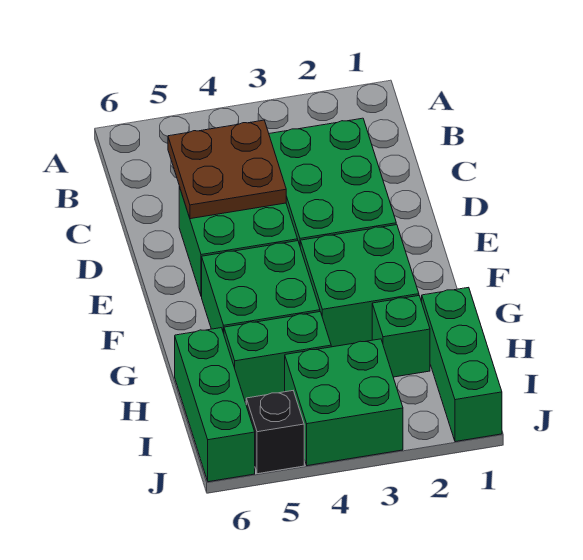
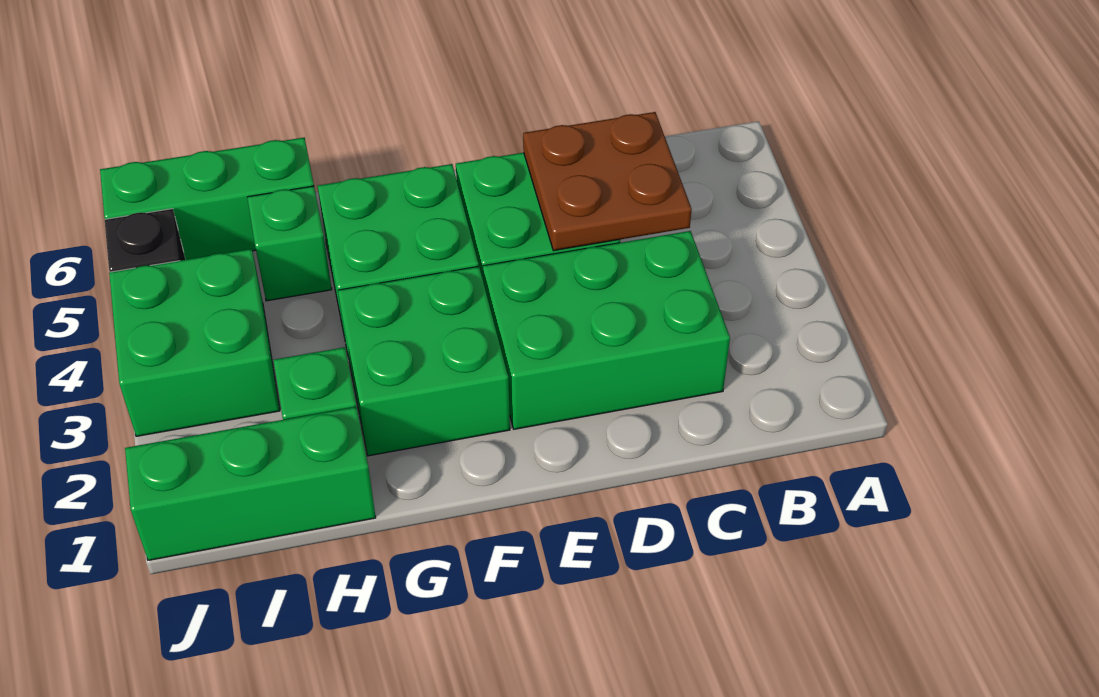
green brick H4:H5 level 1 -> green brick H5 level 1

